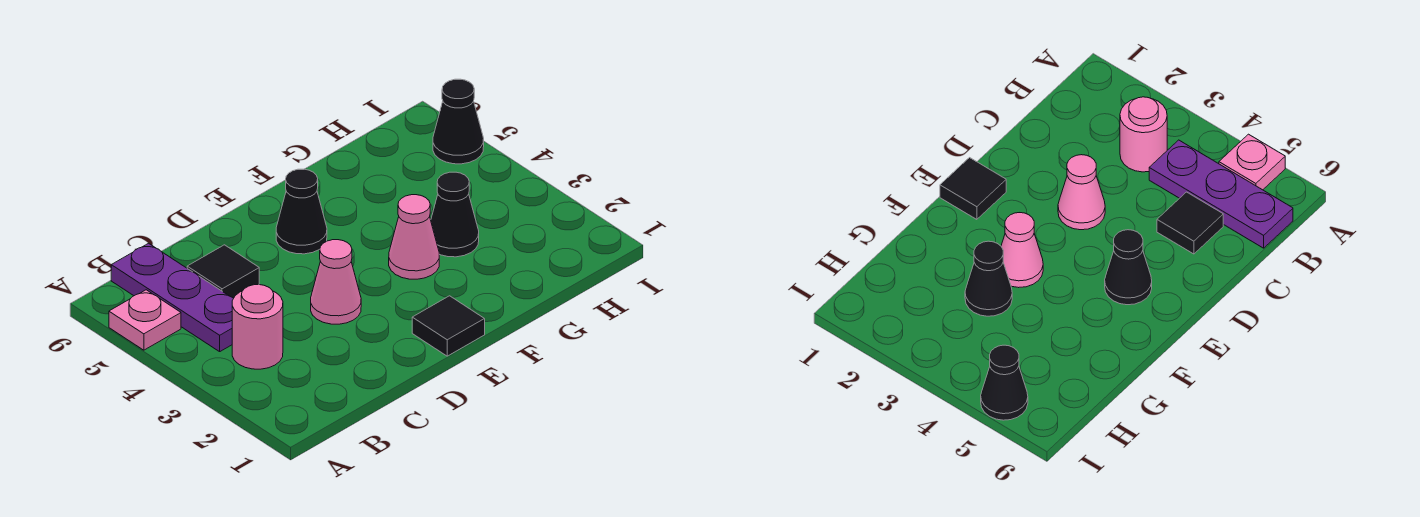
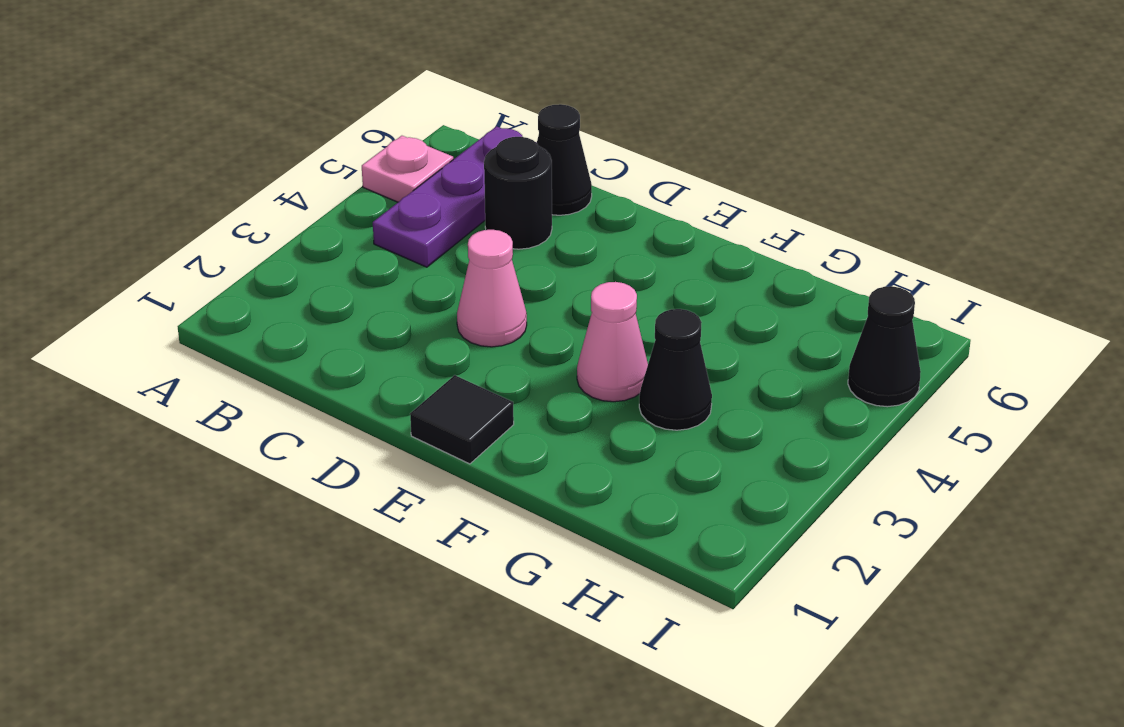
pink round brick B3 level 1 -> none
black tile C5 level 1 -> black round brick C5 level 1
black cone E5 level 1 -> black cone C6 level 1

